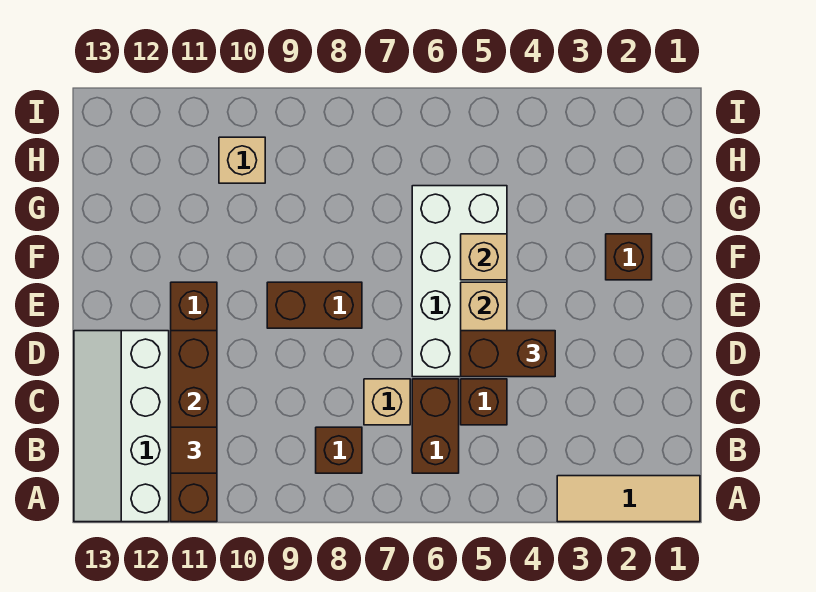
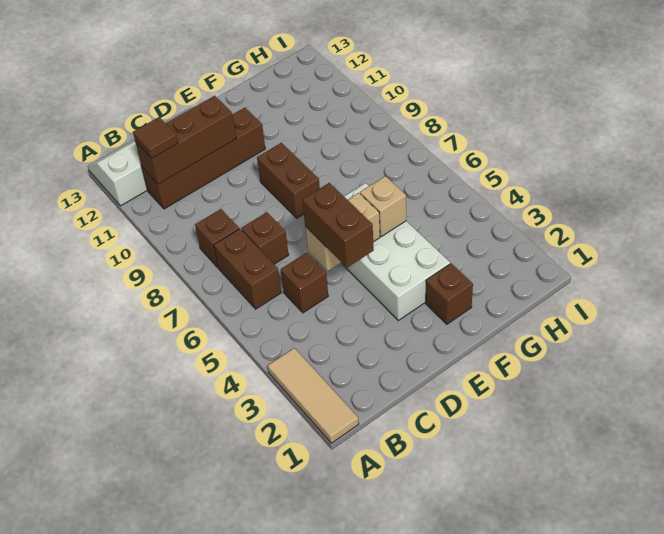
brown brick A11:D11 level 2 -> brown brick B11:D11 level 2
brown brick B6:C6 level 1 -> brown brick B6:B7 level 1
tan brick C7 level 1 -> brown brick C7 level 1
white brick D5:G6 level 1 -> white brick E3:F6 level 1
tan brick H10 level 1 -> none

